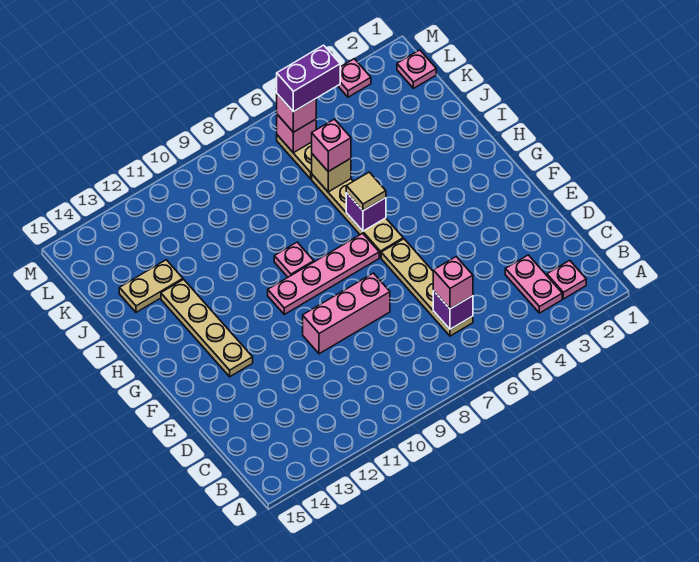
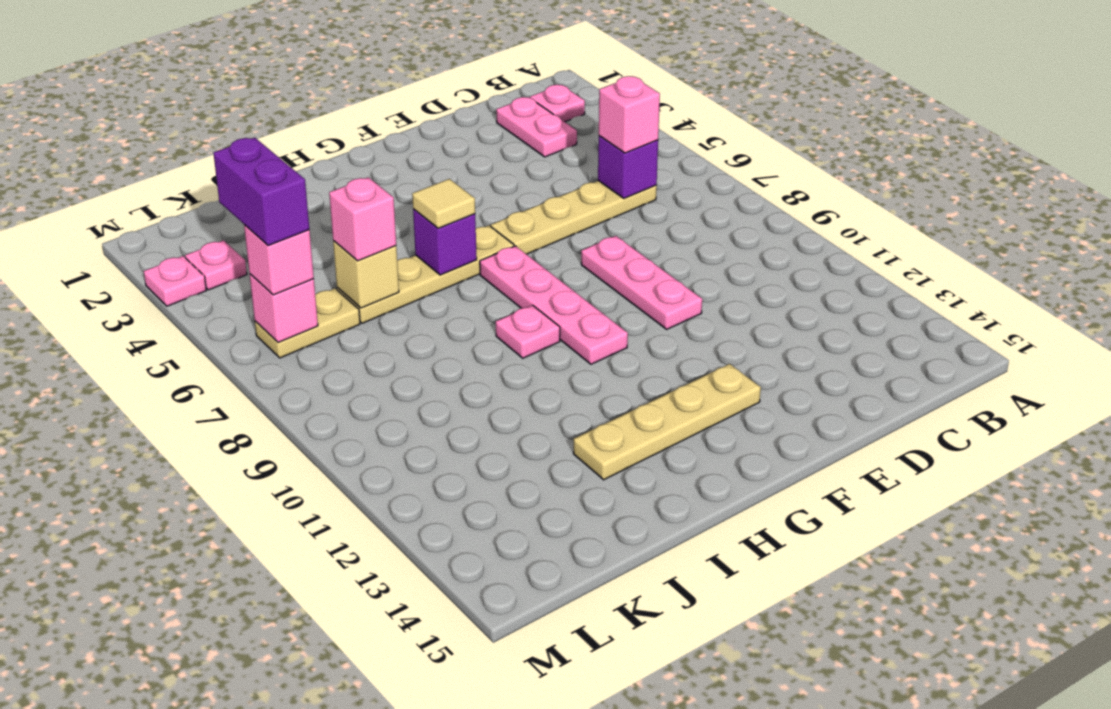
pink plate B3:C3 level 1 -> pink plate C2:C3 level 1
pink brick E8:E10 level 1 -> pink plate E8:E10 level 1
tan plate J13:J14 level 1 -> none
pink plate L1 level 1 -> pink plate L3 level 1

